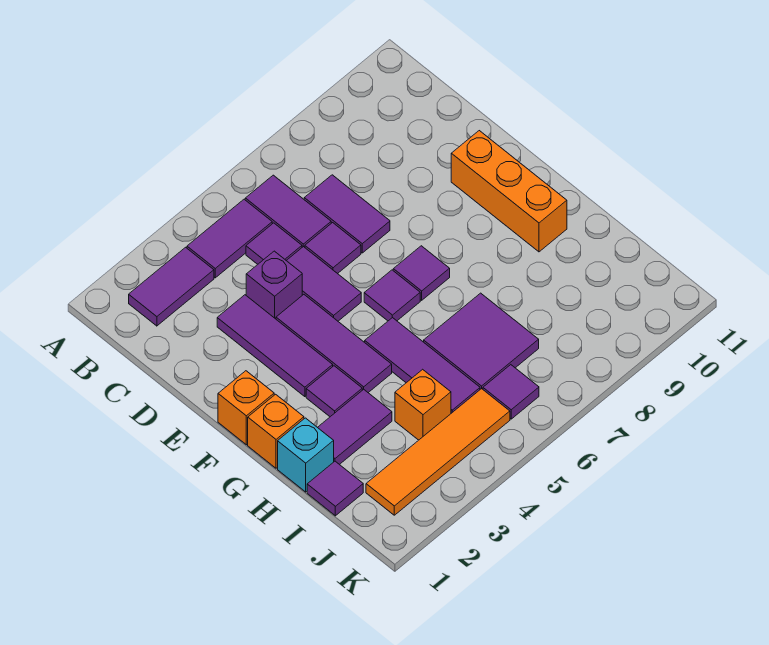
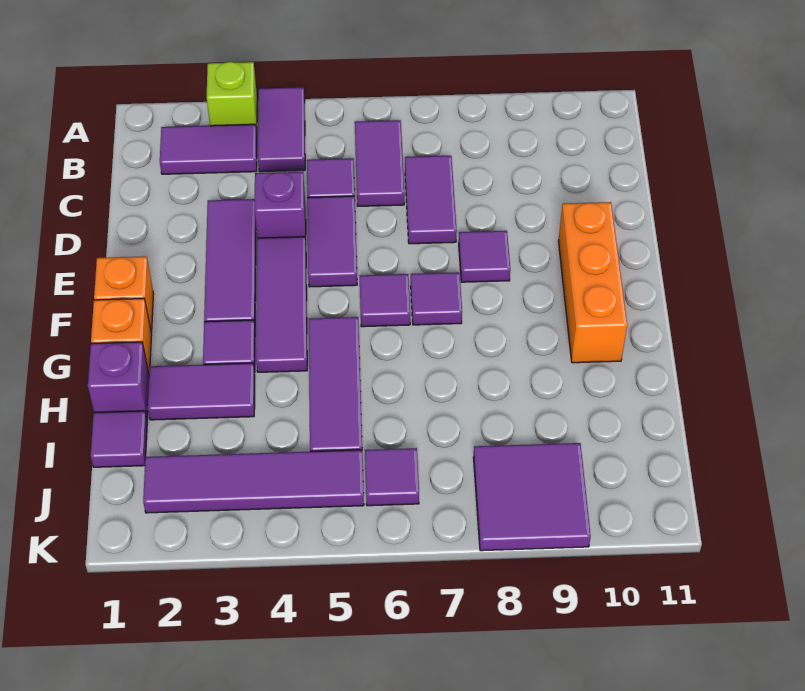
none -> lime brick A3 level 1
purple tile B4:B5 level 1 -> purple tile A4:B4 level 1
purple tile D6 level 1 -> purple tile E8 level 1
cyan brick H1 level 1 -> purple brick H1 level 1
purple tile H6:I7 level 1 -> purple tile J8:K9 level 1
orange brick I4 level 1 -> none
orange tile J2:J5 level 1 -> purple tile J2:J5 level 1

